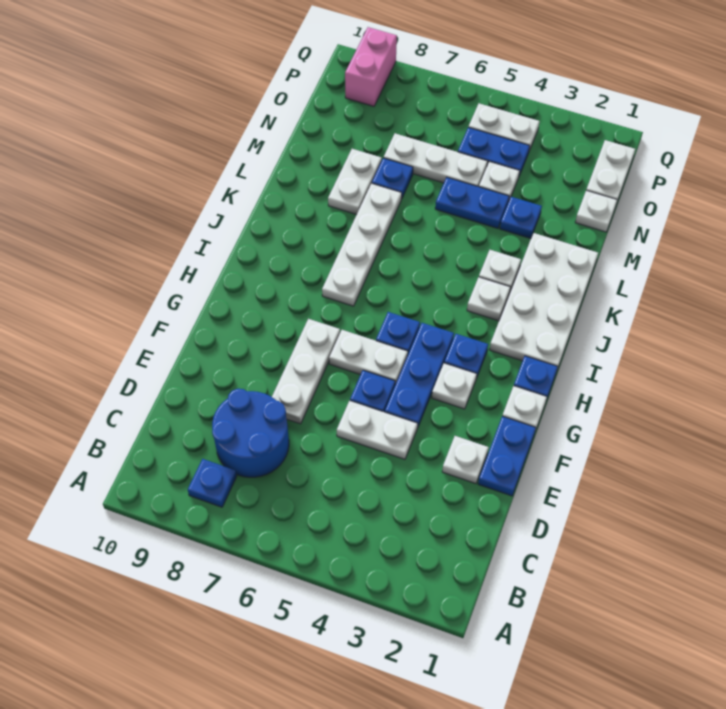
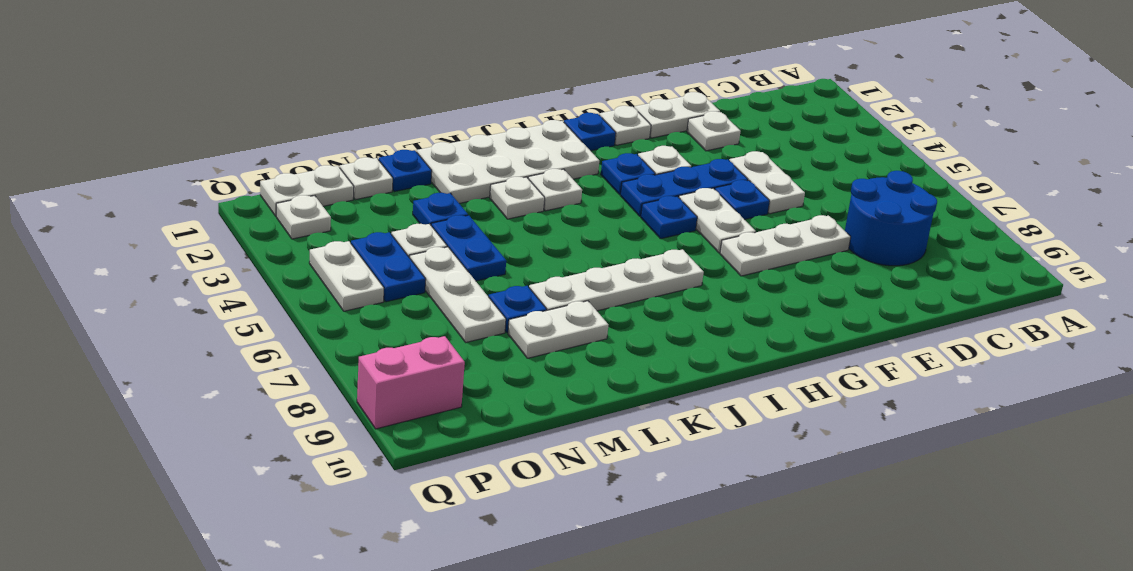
blue plate B8 level 1 -> blue plate M1 level 1
blue plate E1:F1 level 1 -> white plate E1:F1 level 1
none -> white plate P2 level 1

